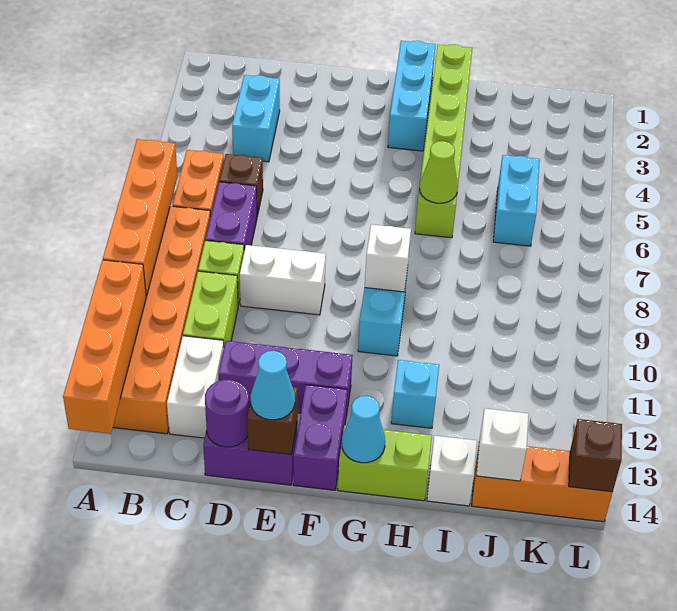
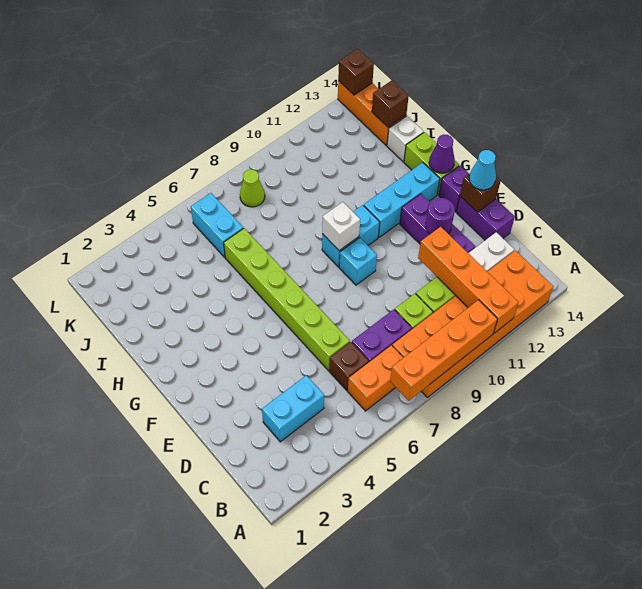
orange brick A11:A14 level 2 -> orange brick A11:D11 level 2
white brick D9:E9 level 1 -> none
purple round brick D14 level 2 -> purple round brick E12 level 2
purple brick F13:F14 level 1 -> purple brick F14 level 1
cyan brick G1:G3 level 1 -> cyan brick G11:G13 level 1
cyan cone G14 level 2 -> purple cone G14 level 2
lime brick H1:H6 level 1 -> lime brick D6:I6 level 1
lime cone H6 level 2 -> lime cone K8 level 1
cyan brick H12 level 1 -> cyan brick F9 level 1
cyan brick J5:J6 level 1 -> cyan brick J6:K6 level 1
white brick J14 level 2 -> brown brick J14 level 2

